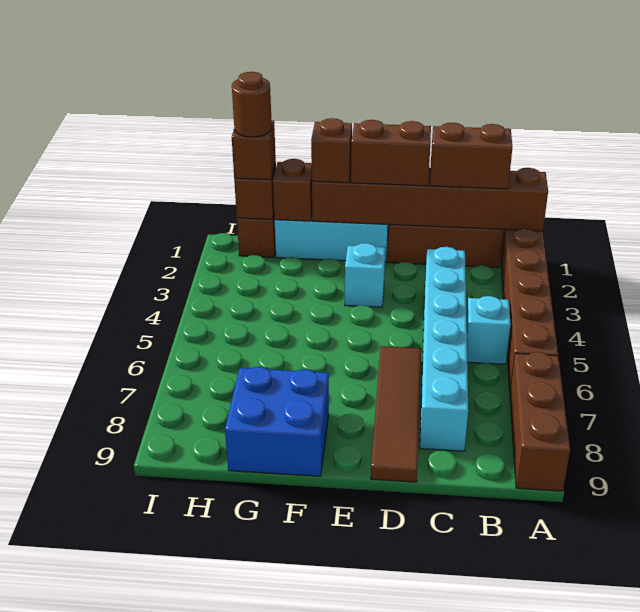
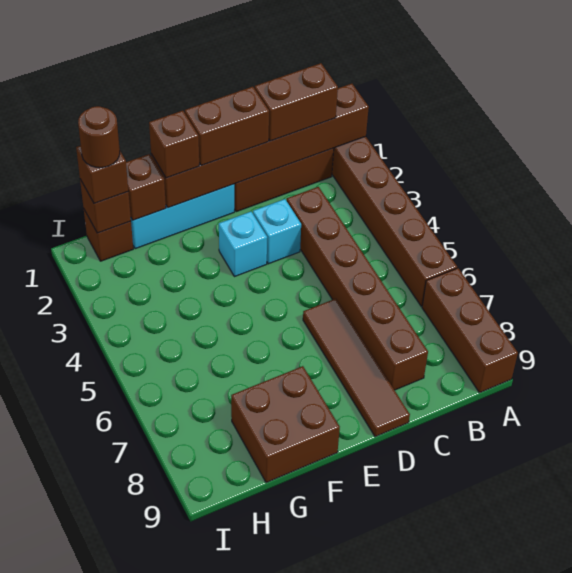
cyan brick B5 level 1 -> cyan brick D3 level 1
cyan brick C3:C8 level 1 -> brown brick C3:C8 level 1
blue brick F8:G9 level 1 -> brown brick F8:G9 level 1

